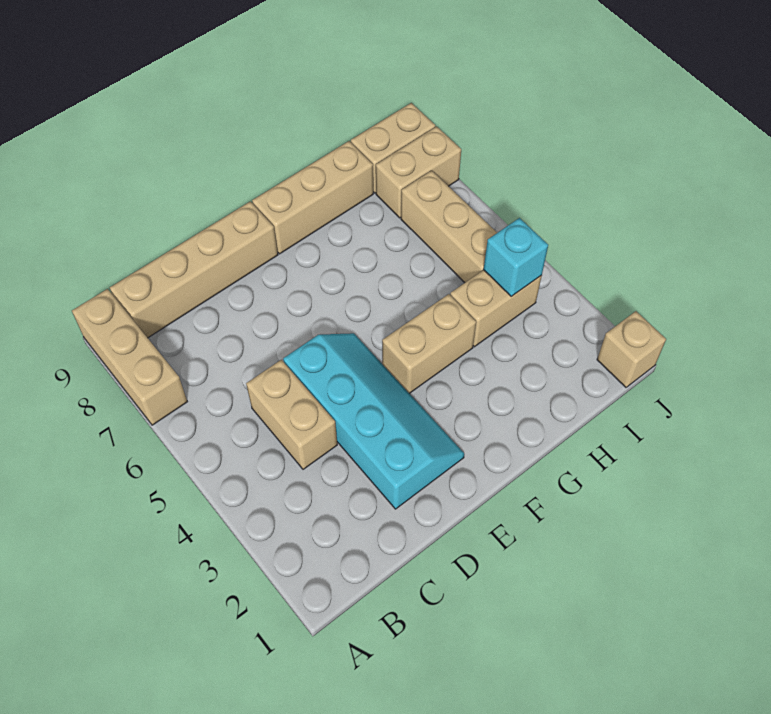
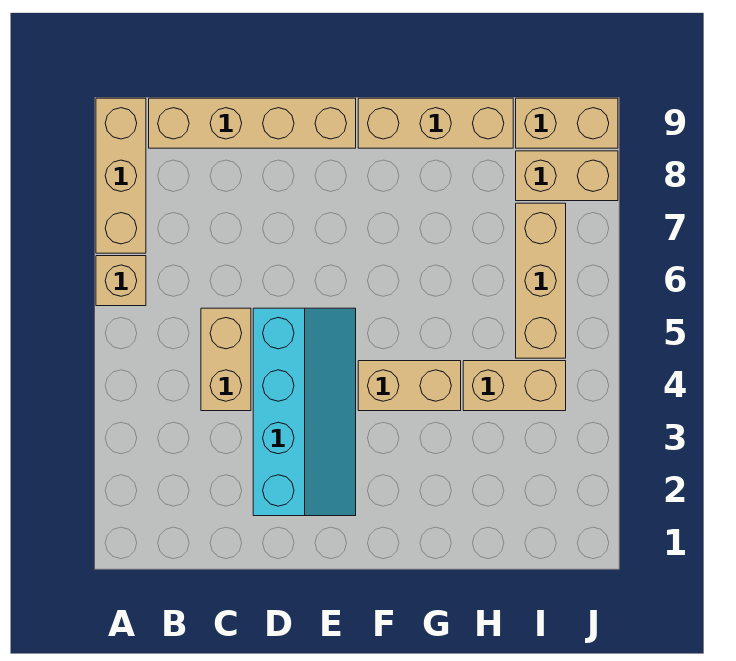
cyan brick I4 level 2 -> none
tan brick J1 level 1 -> tan brick A6 level 1

